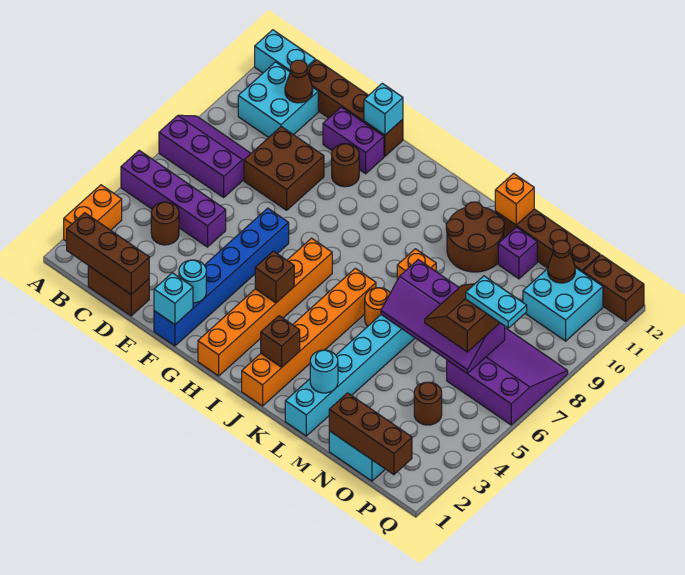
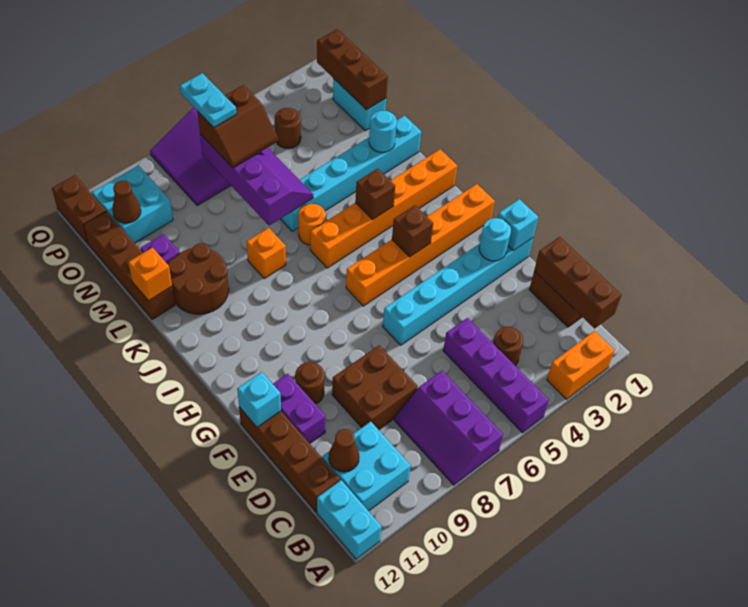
blue brick F1:F6 level 1 -> cyan brick F1:F6 level 1
brown brick J2 level 2 -> brown brick J4 level 2

